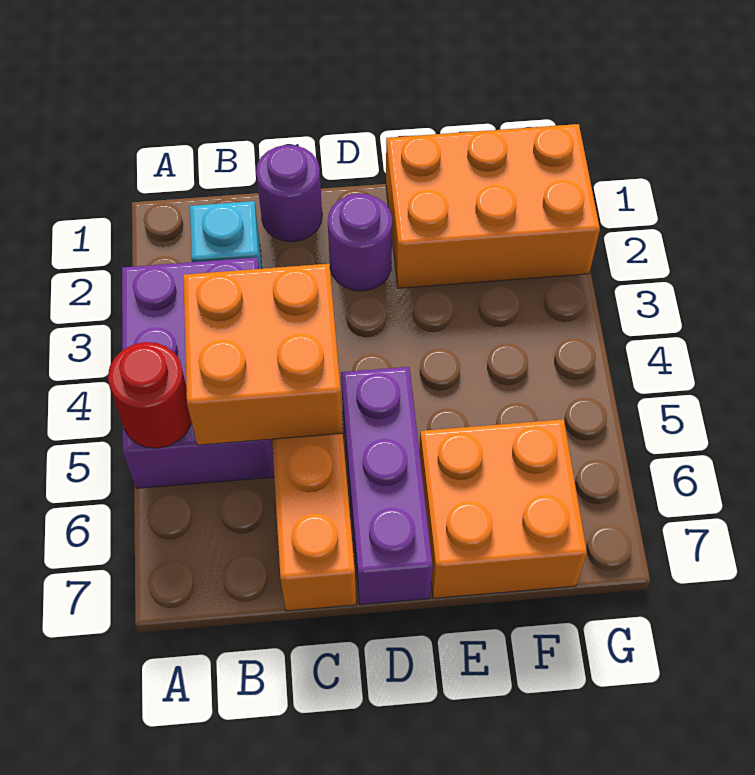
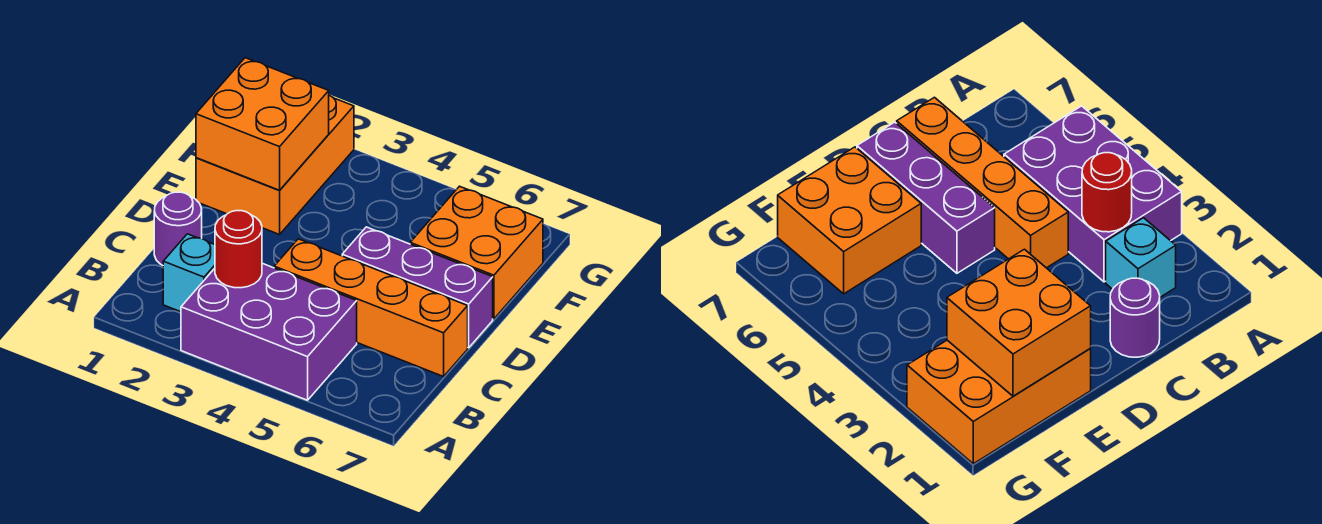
red round brick A5 level 2 -> red round brick B3 level 2
orange brick B4:C5 level 2 -> orange brick E1:F2 level 2
purple round brick D2 level 1 -> none

